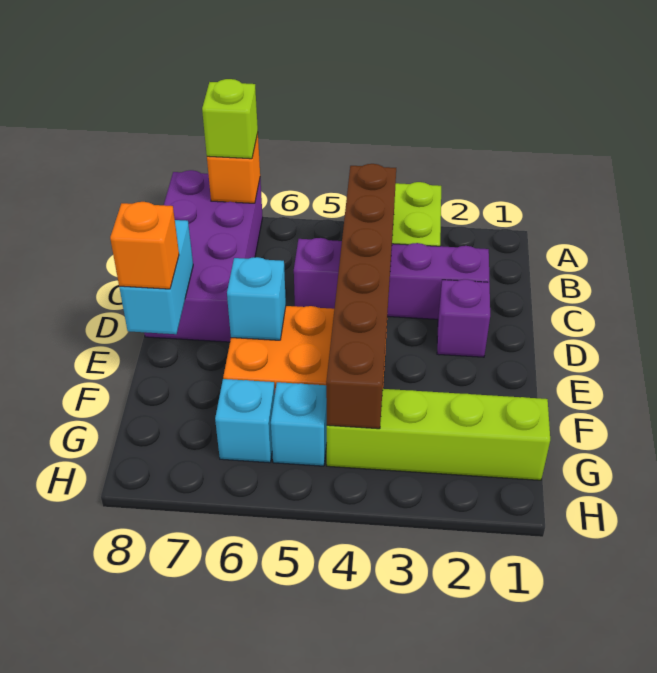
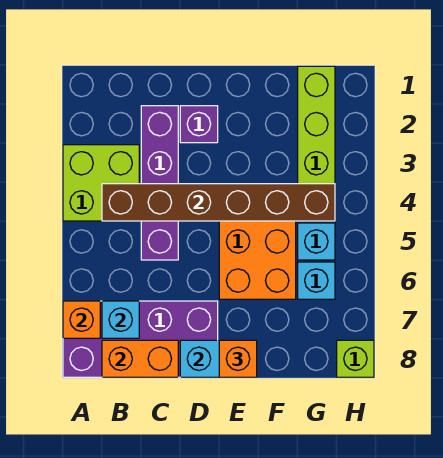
lime brick A7 level 3 -> lime brick H8 level 1
none -> orange brick B8:C8 level 2
cyan brick E6 level 2 -> cyan brick B7 level 2

